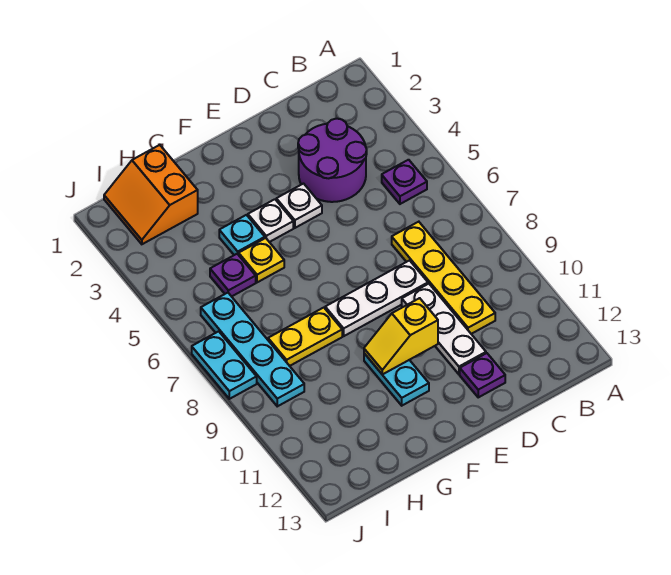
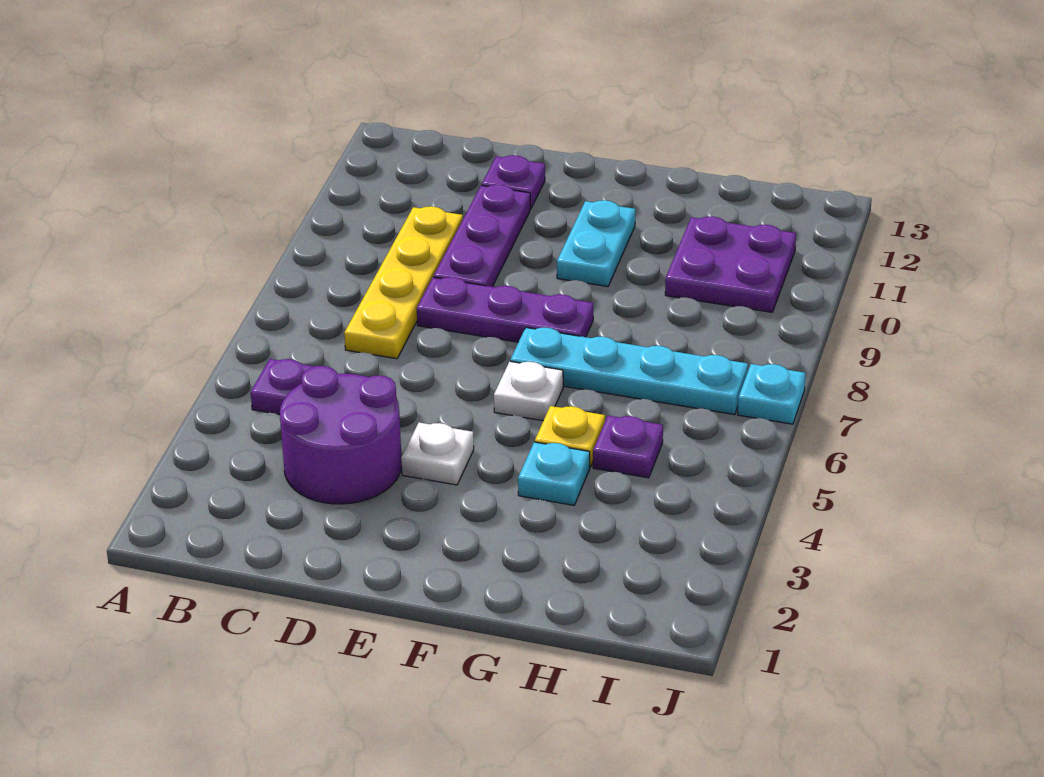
white plate D8:F8 level 1 -> purple plate D8:F8 level 1
white plate D9:D11 level 1 -> purple plate D9:D11 level 1
yellow slope E10:F10 level 2 top E -> none
white plate F4 level 1 -> white plate F6 level 1
yellow plate G8:H8 level 1 -> none
orange slope H1:I2 level 1 top H -> none
none -> purple plate H10:I11 level 1
cyan plate I6:I9 level 1 -> cyan plate F7:I7 level 1
cyan plate J7:J8 level 1 -> cyan plate J7 level 1

